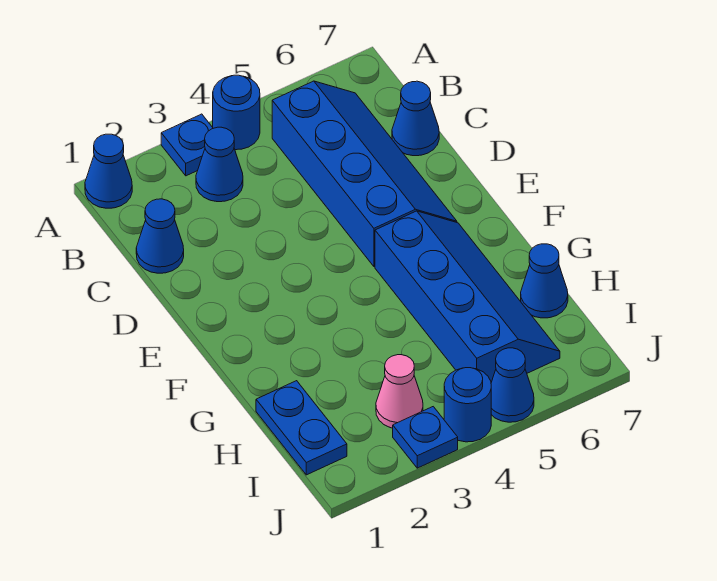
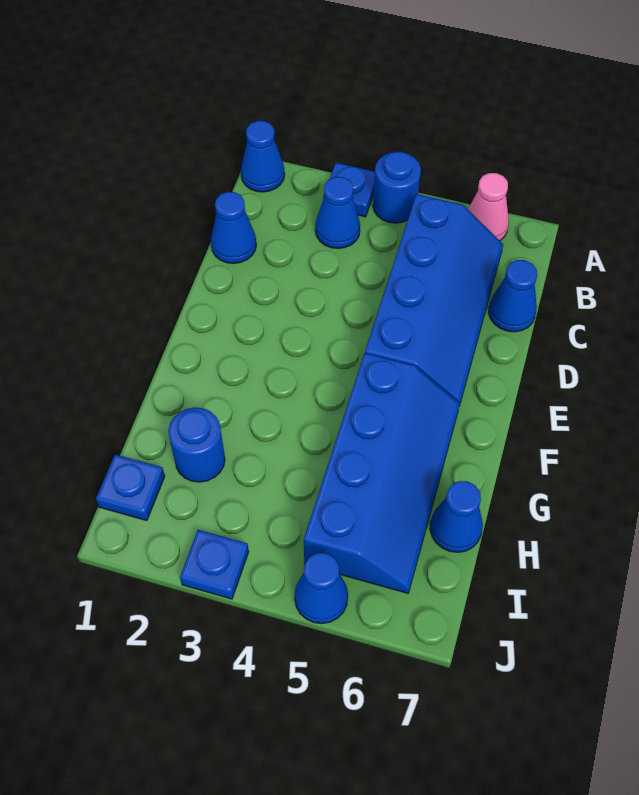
blue plate H1:I1 level 1 -> blue plate I1 level 1
pink cone I3 level 1 -> pink cone A6 level 1
blue round brick J4 level 1 -> blue round brick H2 level 1

